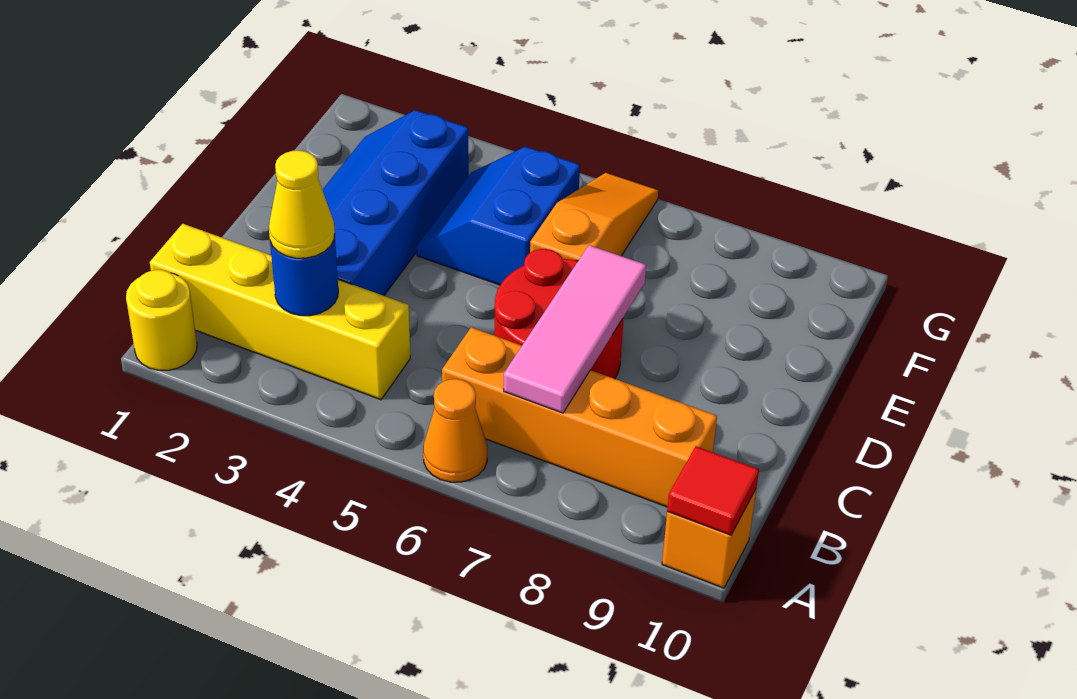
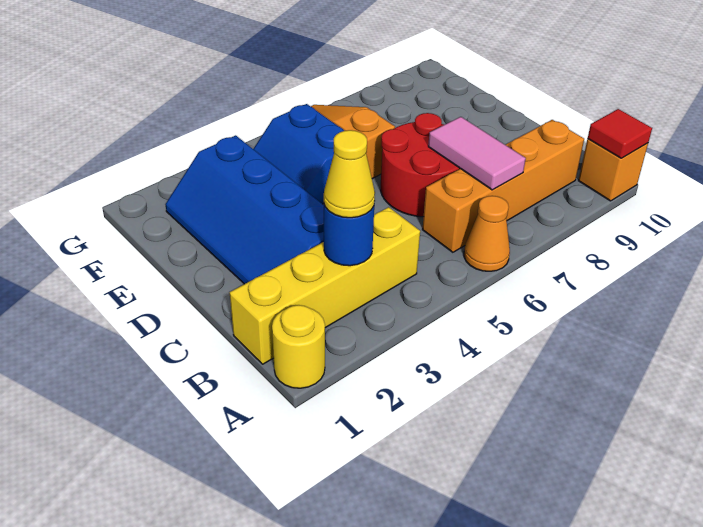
pink tile B7:D7 level 2 -> pink tile B7:C7 level 2

